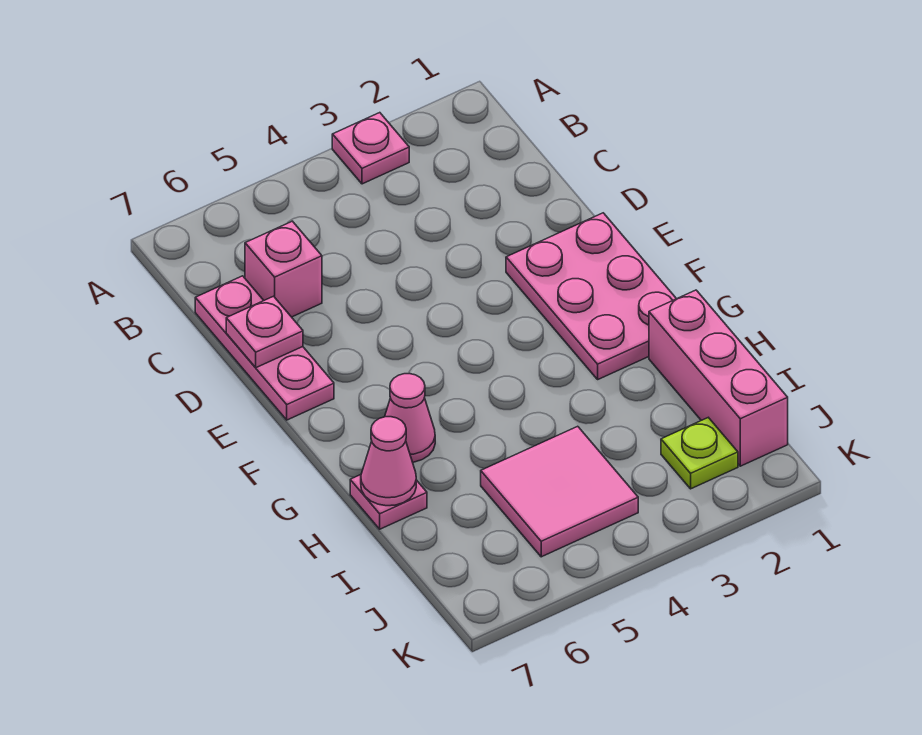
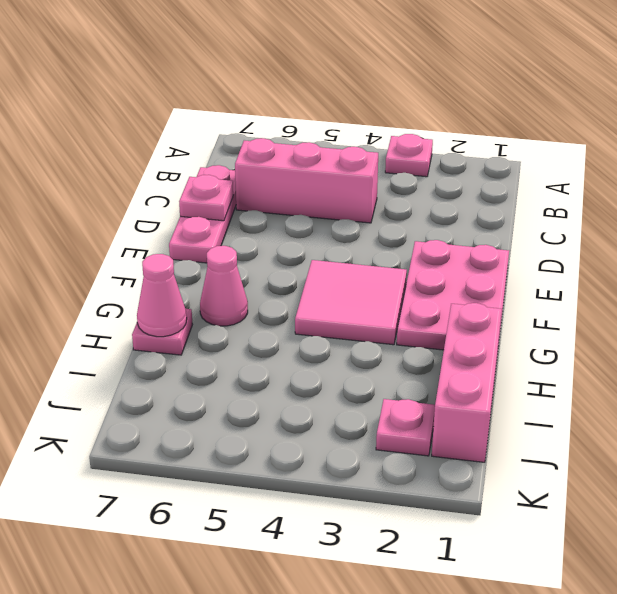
pink brick C6 level 1 -> pink brick C4:C6 level 1
pink tile I4:J5 level 1 -> pink tile F3:G4 level 1
lime plate J2 level 1 -> pink plate J2 level 1

